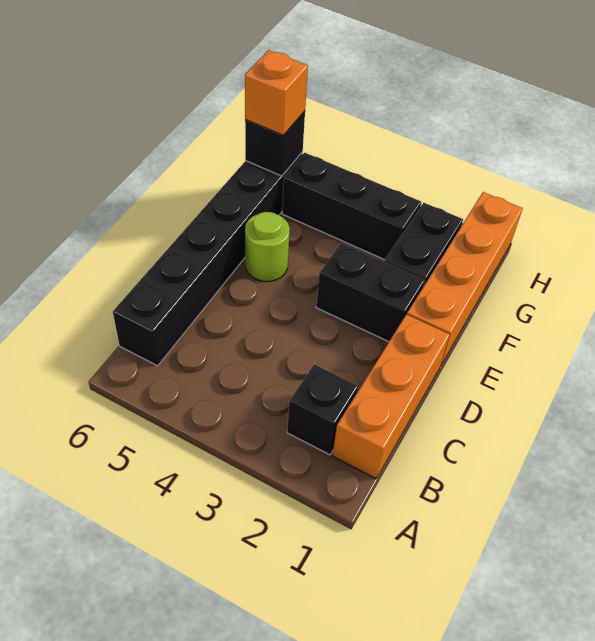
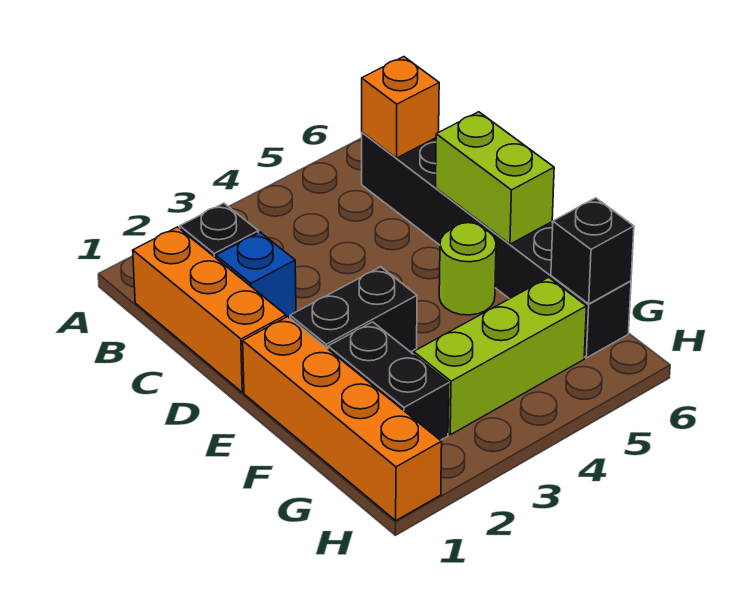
none -> blue brick C2 level 1
none -> lime brick D6:E6 level 2
black brick G3:G5 level 1 -> lime brick G3:G5 level 1
orange brick G6 level 3 -> orange brick B6 level 2

